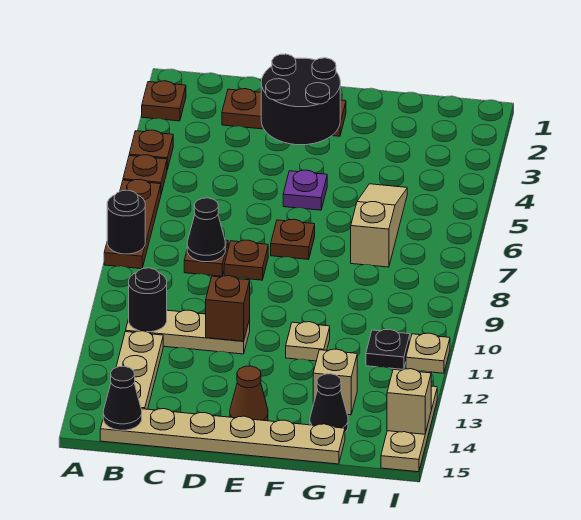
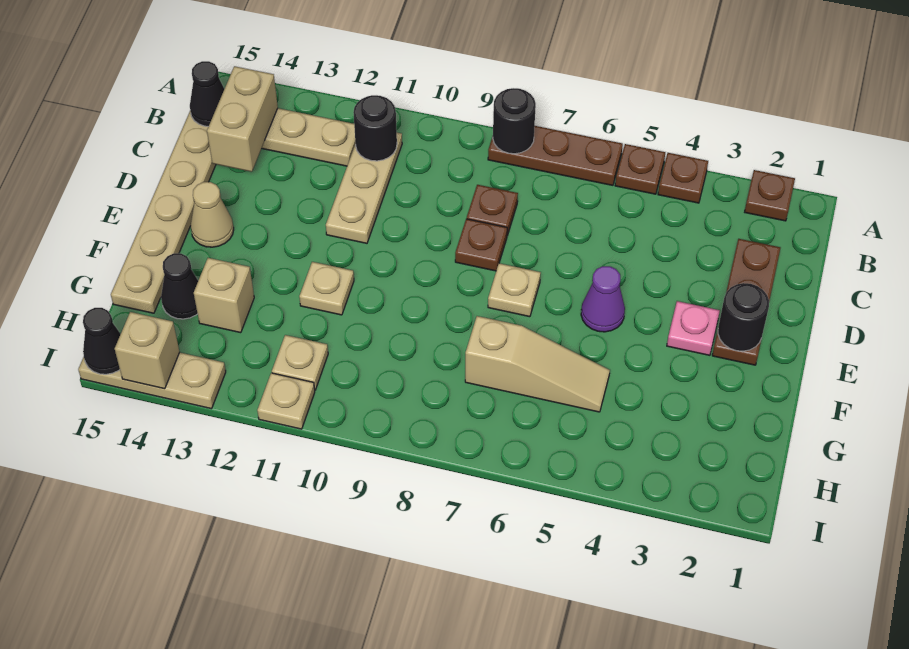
none -> tan brick B14:C14 level 2
black cone C8 level 2 -> black cone I15 level 2
black round brick D2:E3 level 2 -> black round brick E2 level 2
brown brick D11 level 2 -> none
none -> pink plate E3 level 1
purple plate E5 level 1 -> purple cone E5 level 1
brown plate E7 level 1 -> tan plate E7 level 1
brown cone E14 level 1 -> tan cone E14 level 1
black plate H11 level 1 -> tan plate H11 level 1

